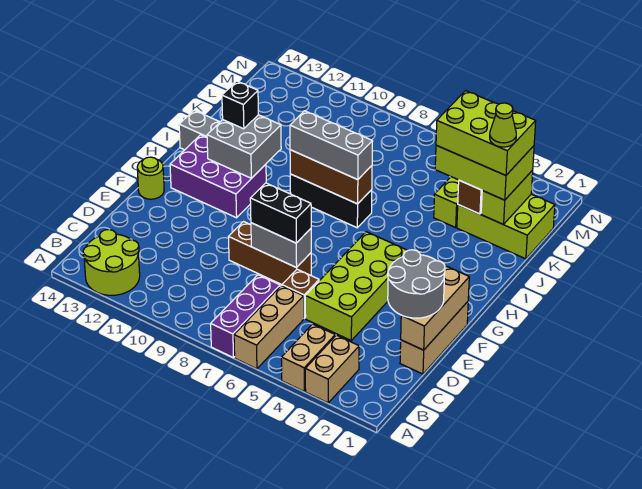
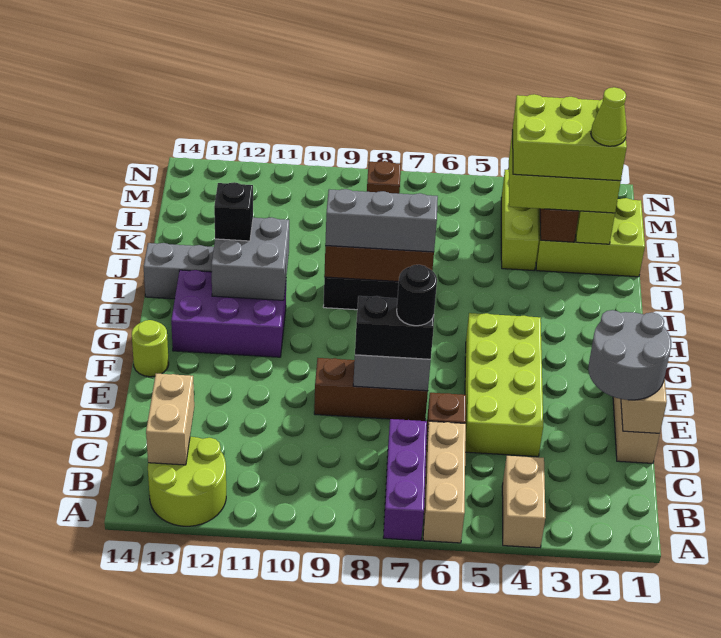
tan brick A3:B3 level 1 -> tan brick B13:C13 level 2
none -> black round brick E7 level 4
none -> brown brick M8 level 1

